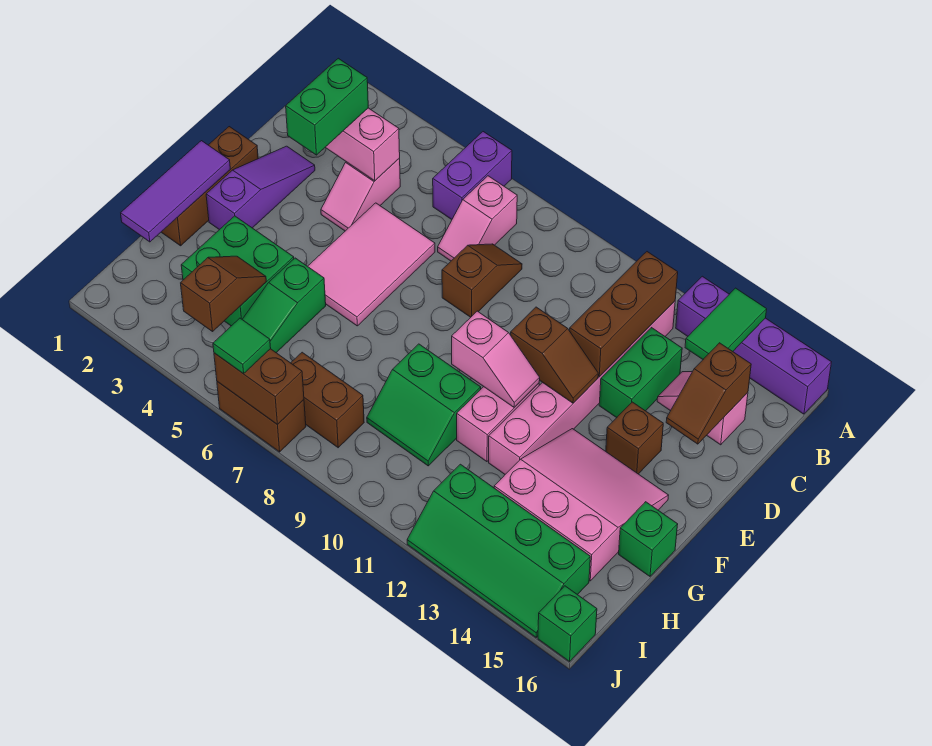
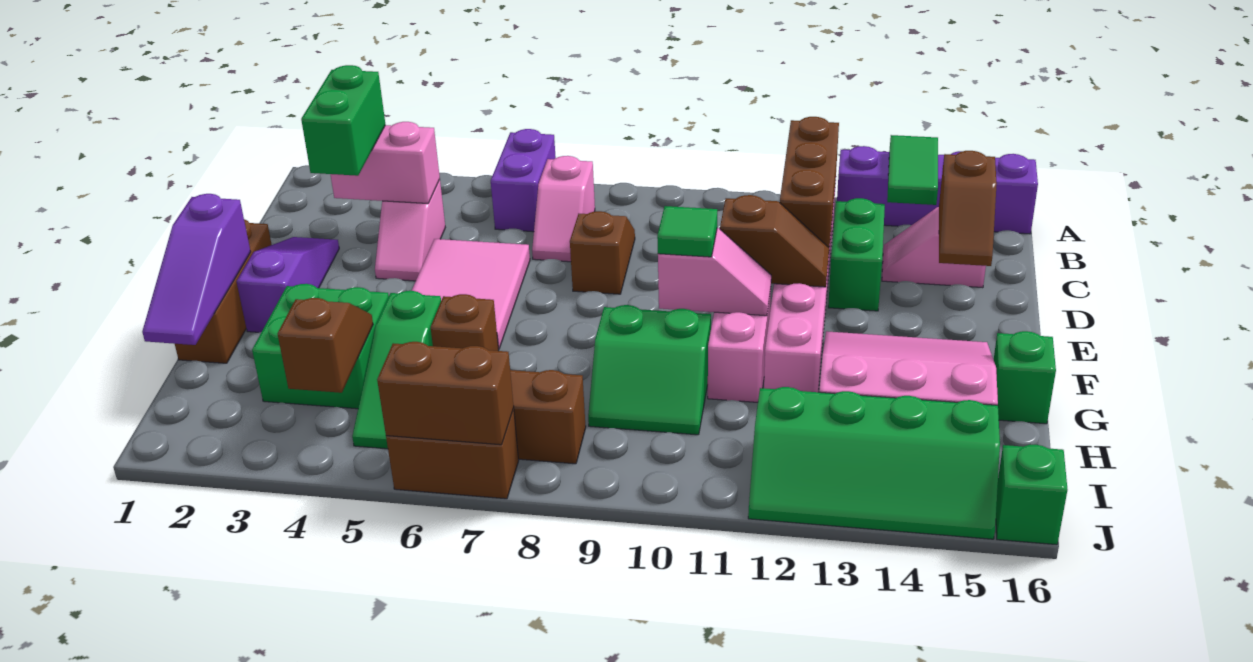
brown brick E14 level 1 -> brown brick G6 level 1
purple tile F1:H1 level 2 -> purple slope F1:H1 level 2 top F
green tile J6 level 3 -> green tile F10 level 3

